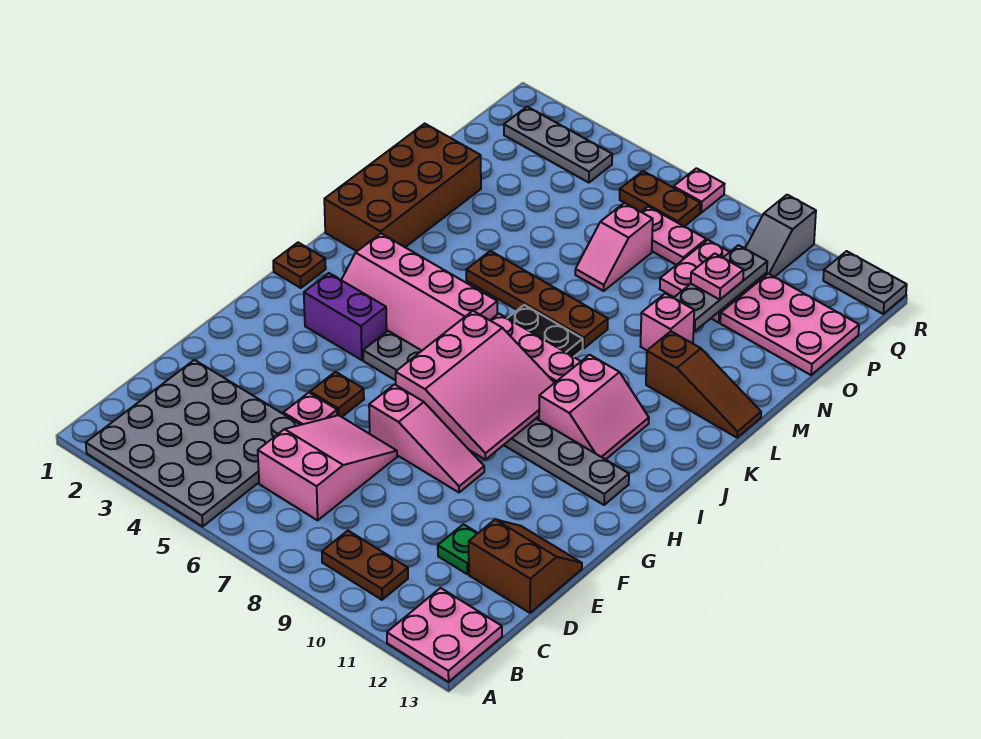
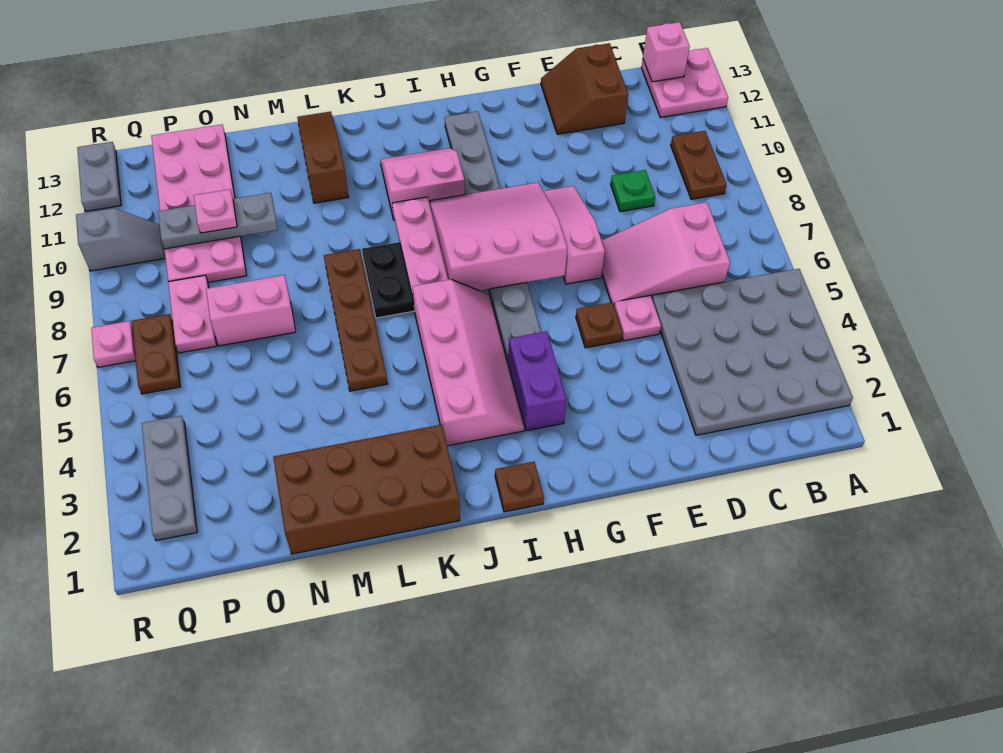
green plate D11 level 1 -> green plate D9 level 1
pink brick M10 level 1 -> pink brick B13 level 2
pink slope N7:O7 level 1 top O -> pink brick N7:O7 level 1

